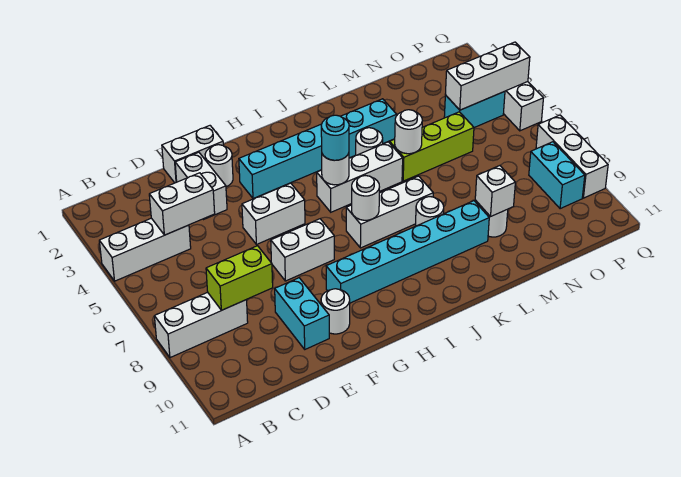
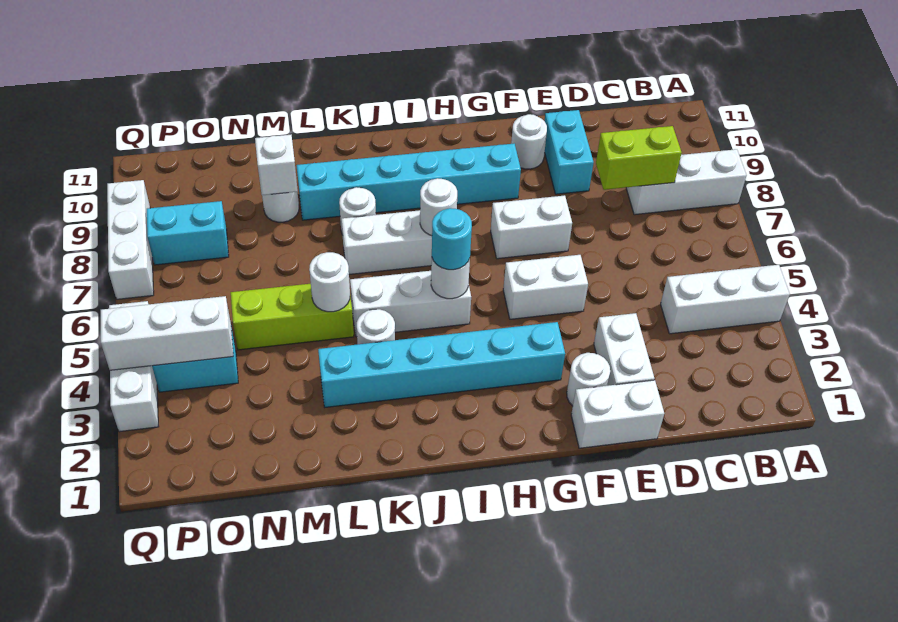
white brick C4:D4 level 2 -> none
cyan brick P8:P9 level 1 -> cyan brick O8:P8 level 1

